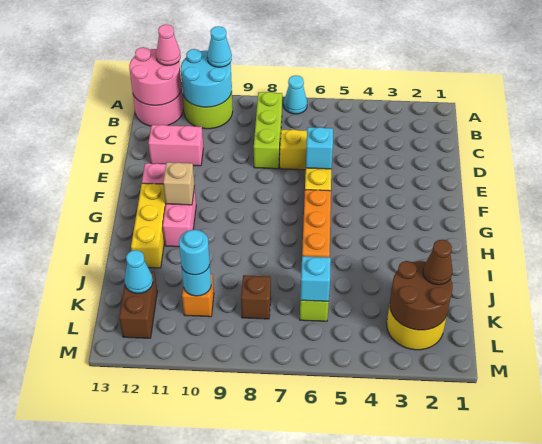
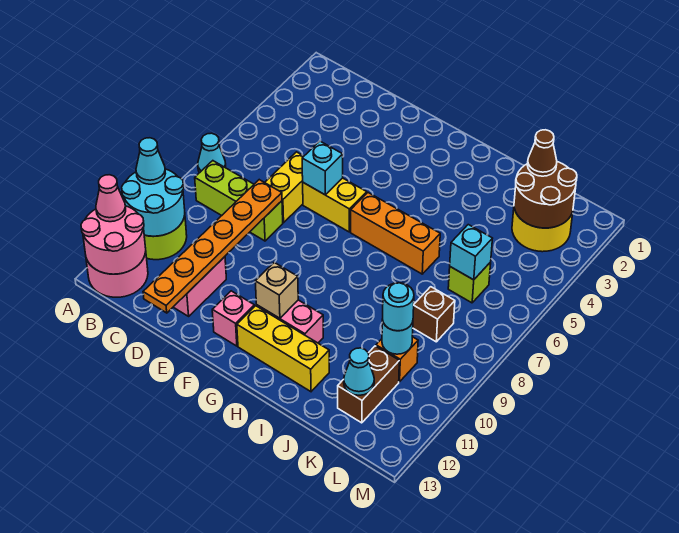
none -> orange plate D8:D13 level 2
brown brick K12:L12 level 1 -> brown brick K11:K12 level 1

